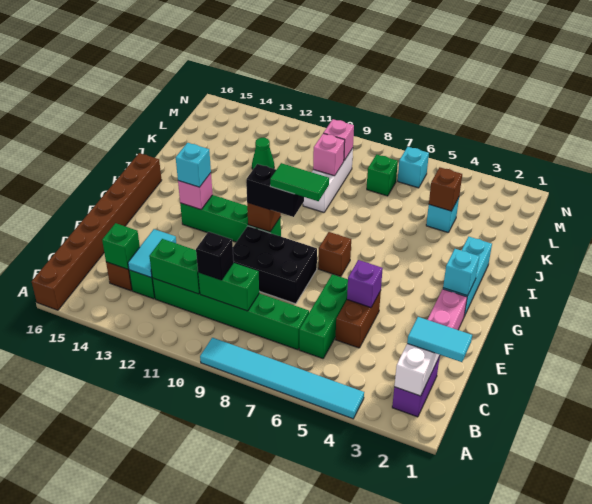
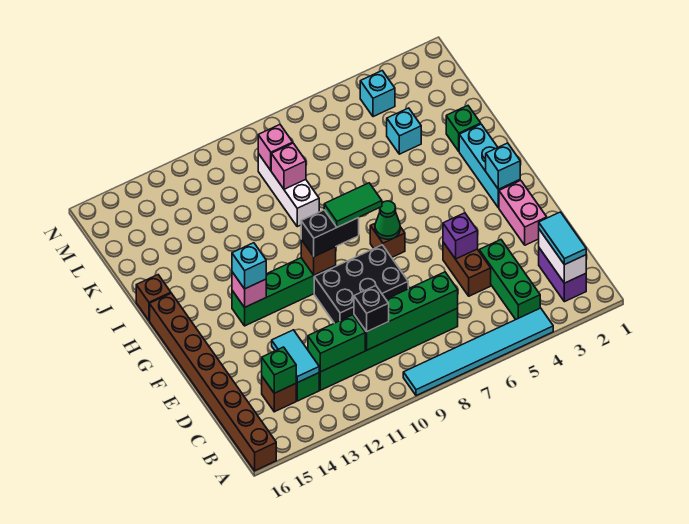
cyan tile C1:C2 level 3 -> cyan tile B2:C2 level 3
green brick C6:E6 level 1 -> green brick B4:D4 level 1
green brick C9:C10 level 2 -> green brick C7:C10 level 2
brown brick K4 level 2 -> brown brick I16 level 1
green cone K12 level 1 -> green cone G7 level 2
green brick L7 level 1 -> green brick J2 level 1
cyan brick M6 level 1 -> cyan brick M4 level 1

